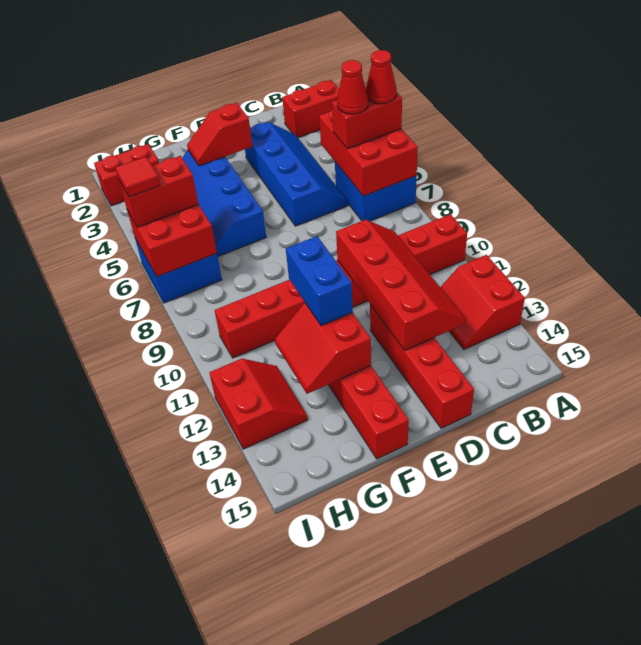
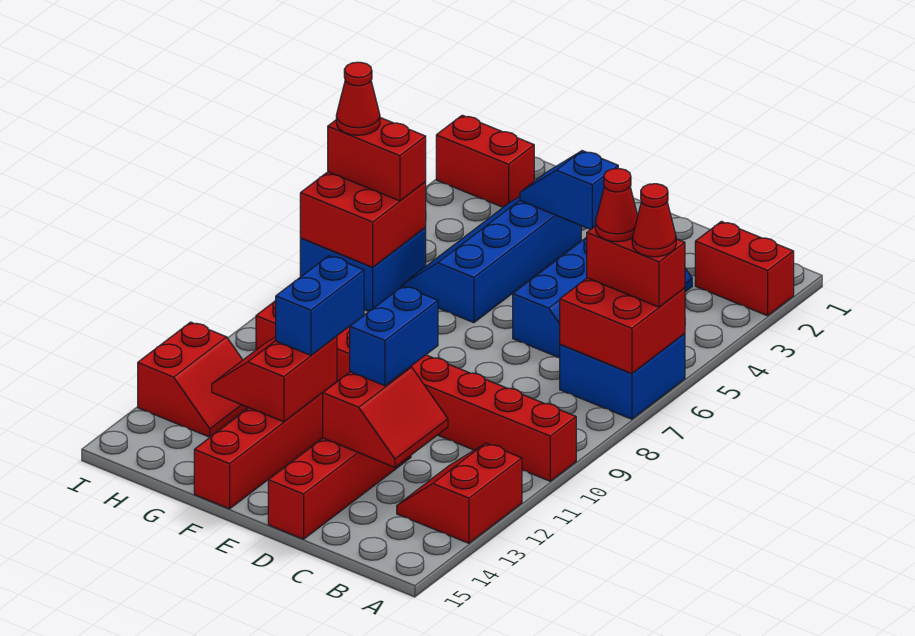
red brick A5:B7 level 2 -> red brick A6:B7 level 2
red slope C10:D13 level 2 top D -> red slope C12:D13 level 2 top D
none -> blue brick D11:D12 level 3
red slope E3:F3 level 2 top E -> blue slope E3:F3 level 2 top E
red tile I6 level 4 -> red cone I6 level 4

